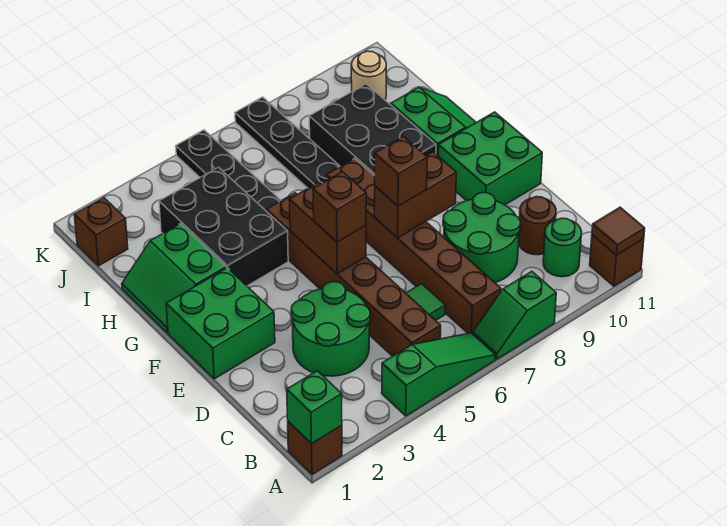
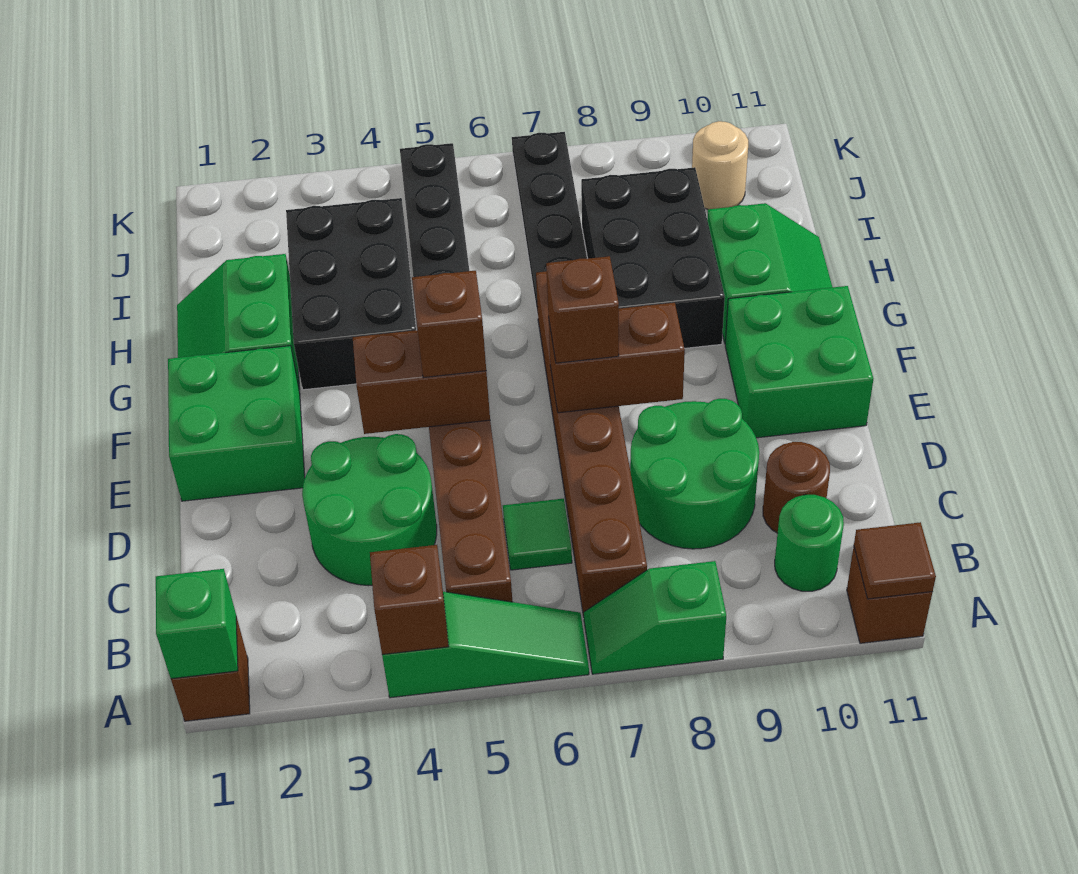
brown brick E5:F5 level 2 -> brown brick E4:E5 level 2
brown brick J1 level 1 -> brown brick A4 level 2

